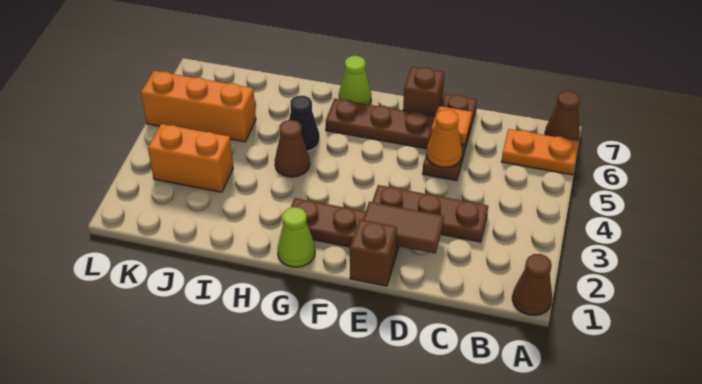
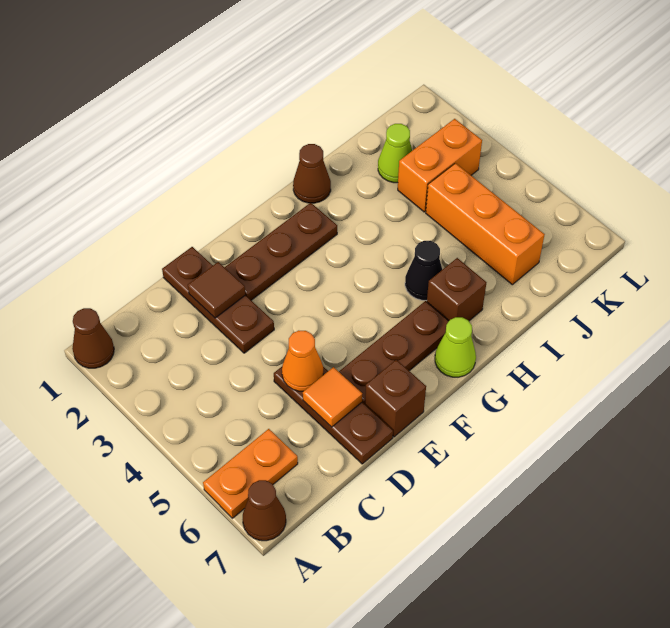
brown plate C3:E3 level 1 -> brown plate D1:D3 level 1
brown tile D2:E2 level 2 -> brown tile D2 level 2
brown brick E1 level 1 -> brown brick H6 level 1
lime cone G1 level 1 -> lime cone J2 level 1
brown cone H4 level 1 -> brown cone H1 level 1
orange brick J5:L5 level 1 -> orange brick J4:J6 level 1

